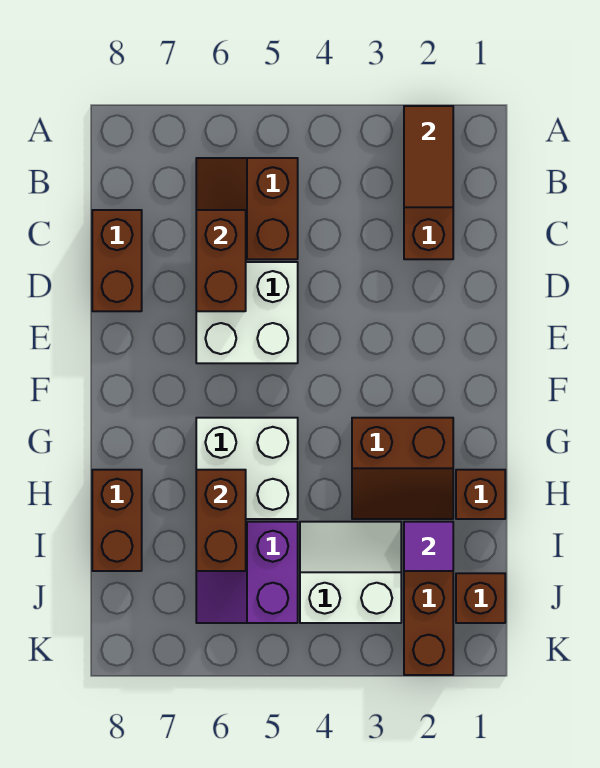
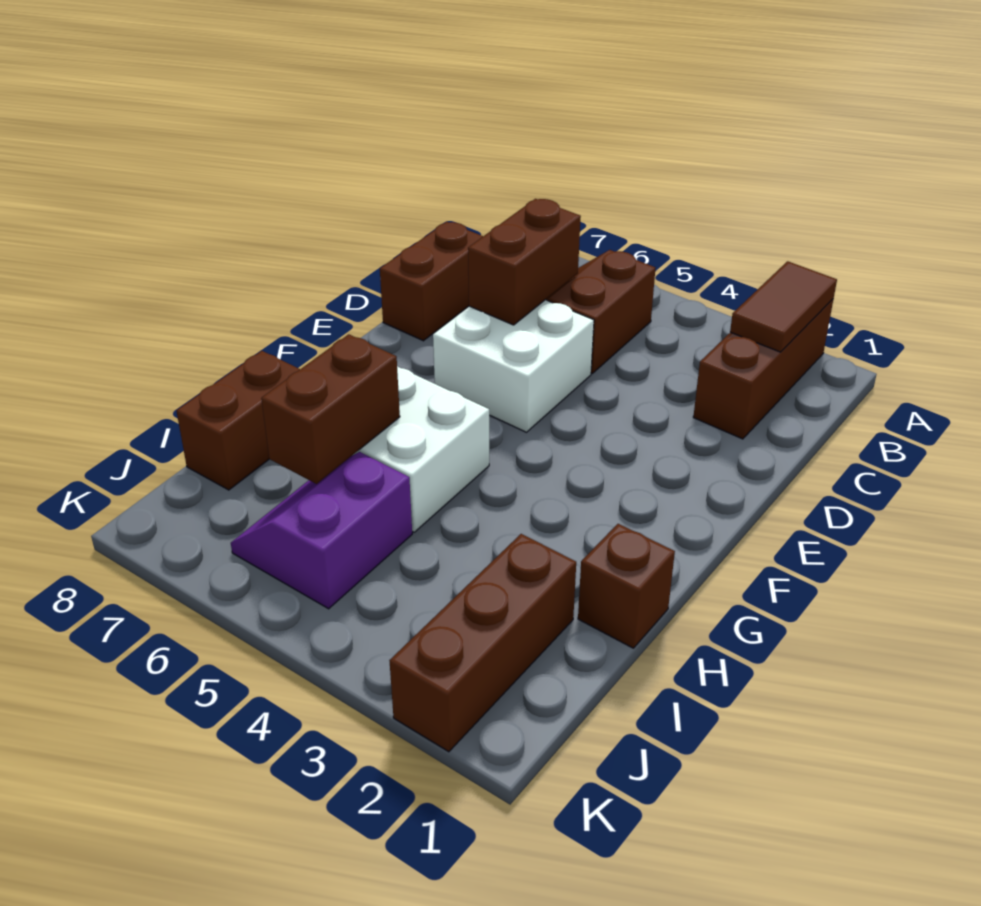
brown slope G2:H3 level 1 top G -> none
purple tile I2 level 2 -> none
white slope I3:J4 level 1 top J -> none
brown brick J1 level 1 -> none

